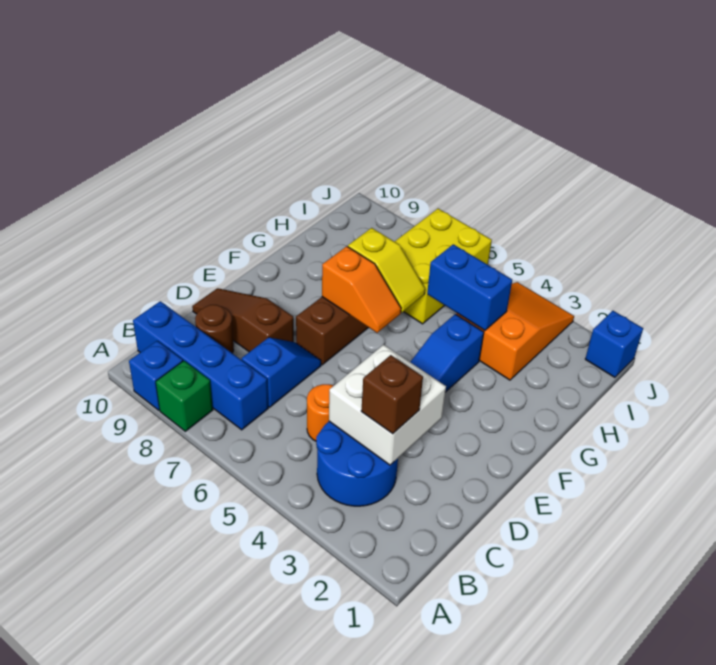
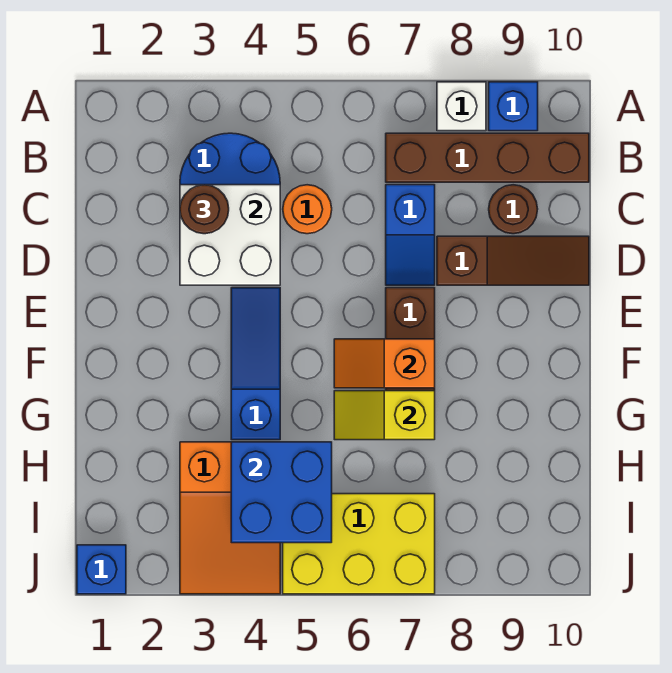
green brick A8 level 1 -> white brick A8 level 1
blue brick B7:B10 level 1 -> brown brick B7:B10 level 1
brown brick C3 level 3 -> brown round brick C3 level 3
blue brick H4:H5 level 2 -> blue brick H4:I5 level 2
yellow brick H6:J7 level 1 -> yellow brick I5:J7 level 1

